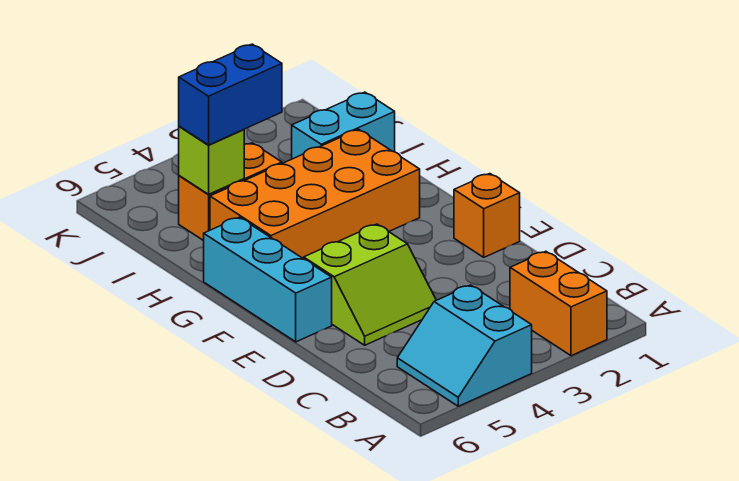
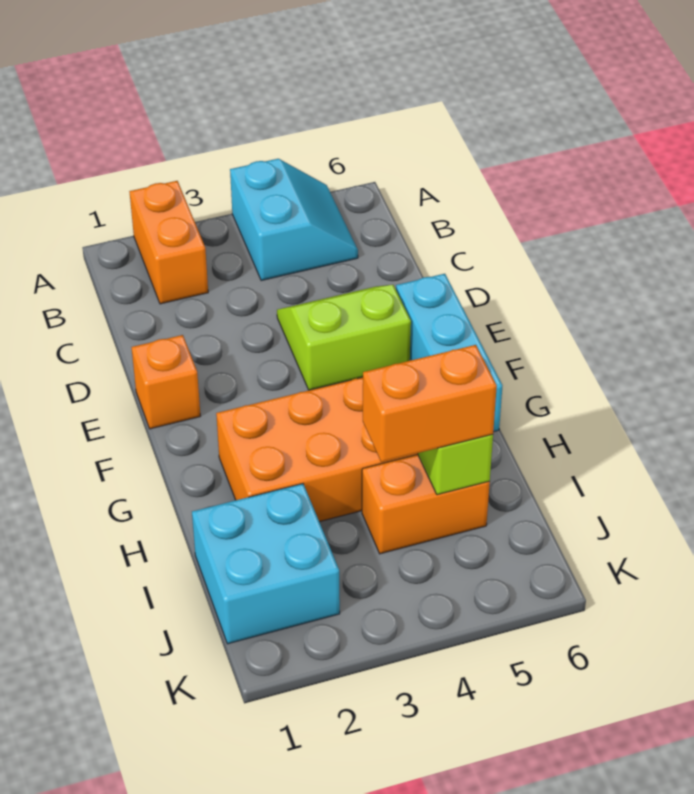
cyan brick I1:I2 level 1 -> cyan brick I1:J2 level 1
blue brick I4:I5 level 3 -> orange brick I4:I5 level 3

